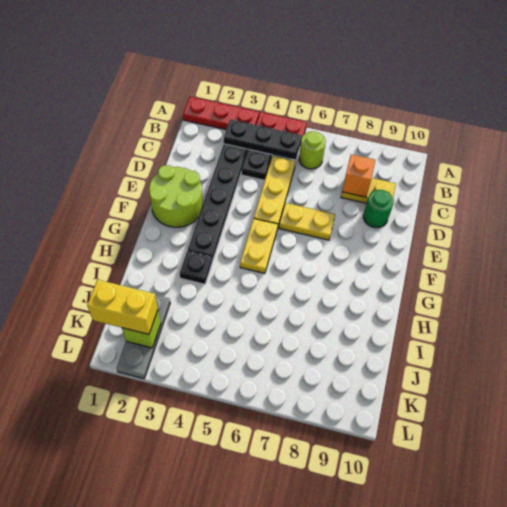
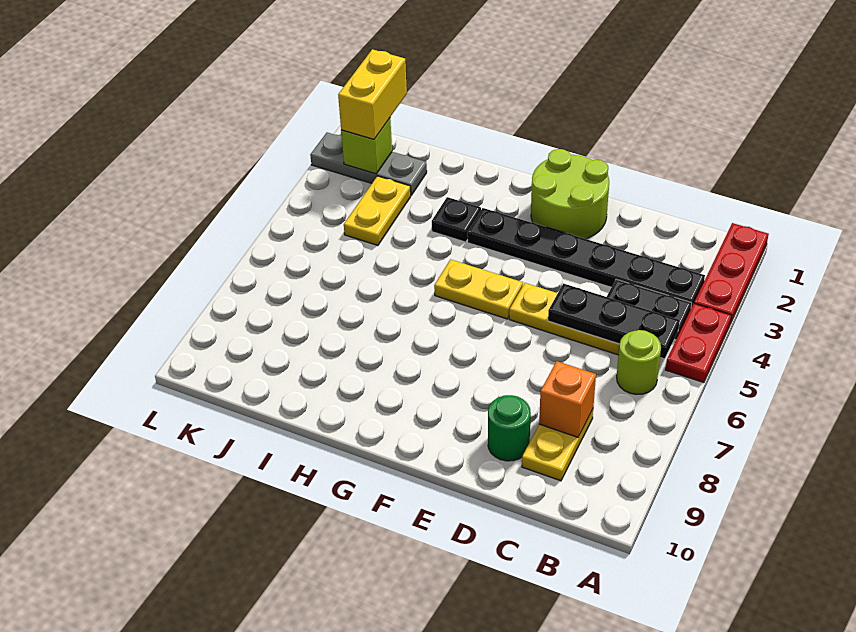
black plate B3:B5 level 2 -> black plate B5:D5 level 2
yellow plate E6:E7 level 1 -> yellow plate J3:J4 level 1

